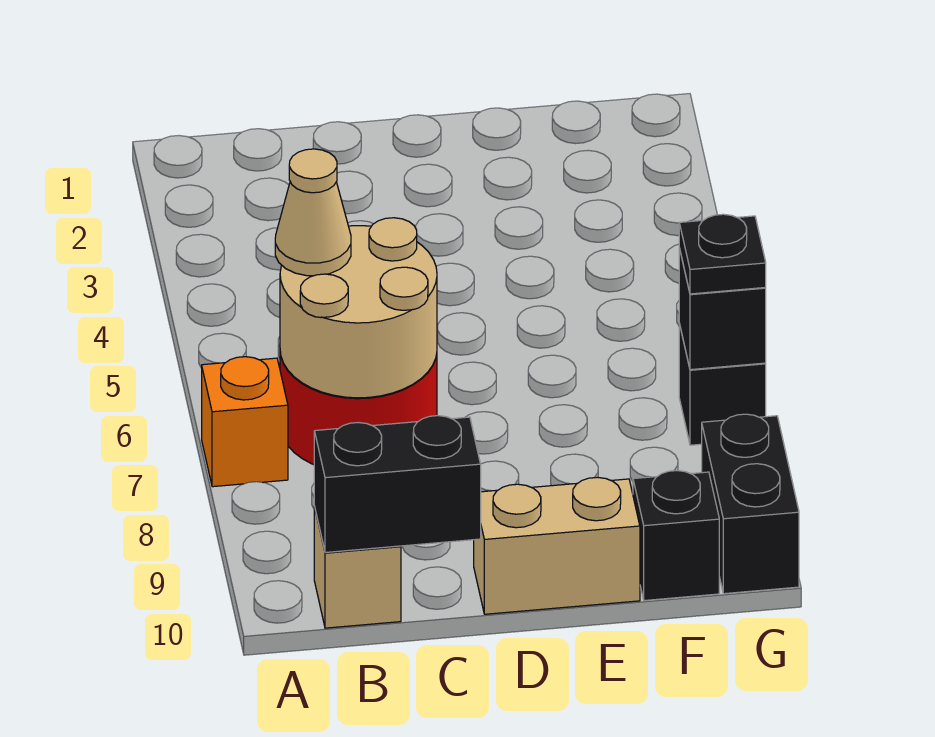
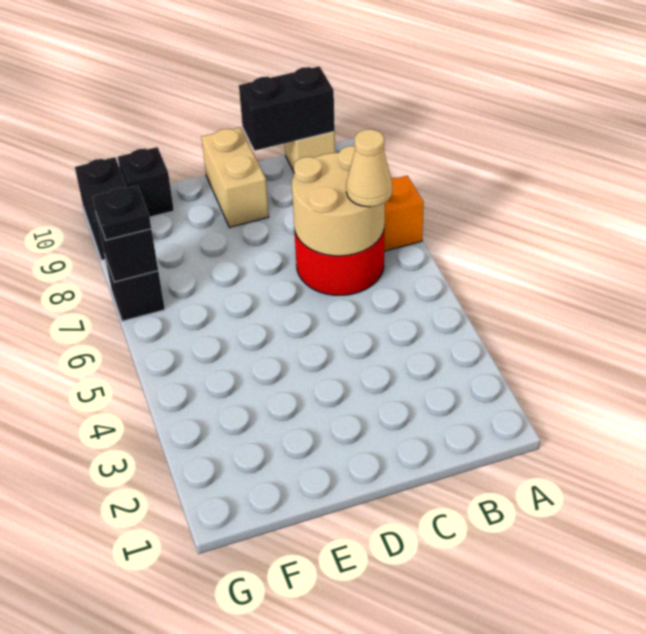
tan brick D10:E10 level 1 -> tan brick D9:D10 level 1

